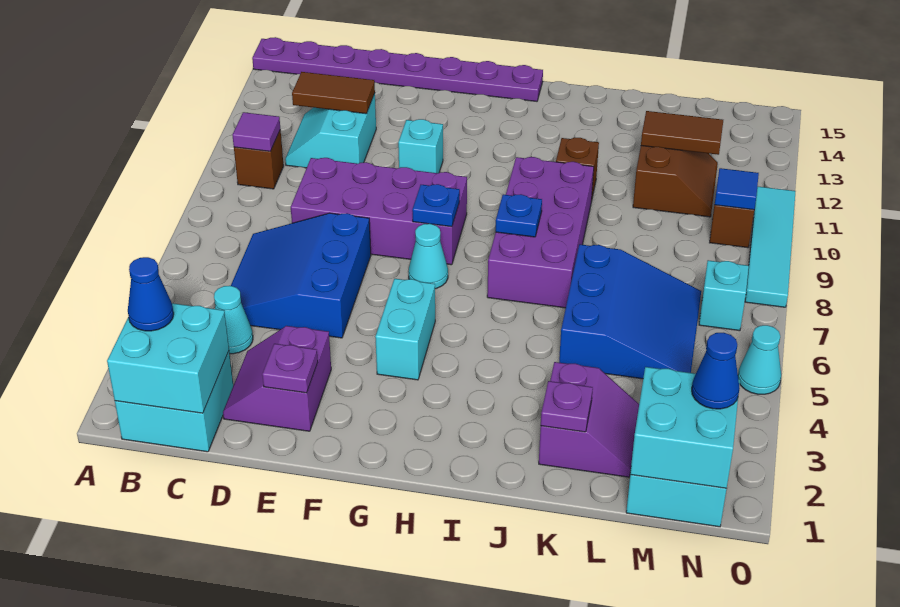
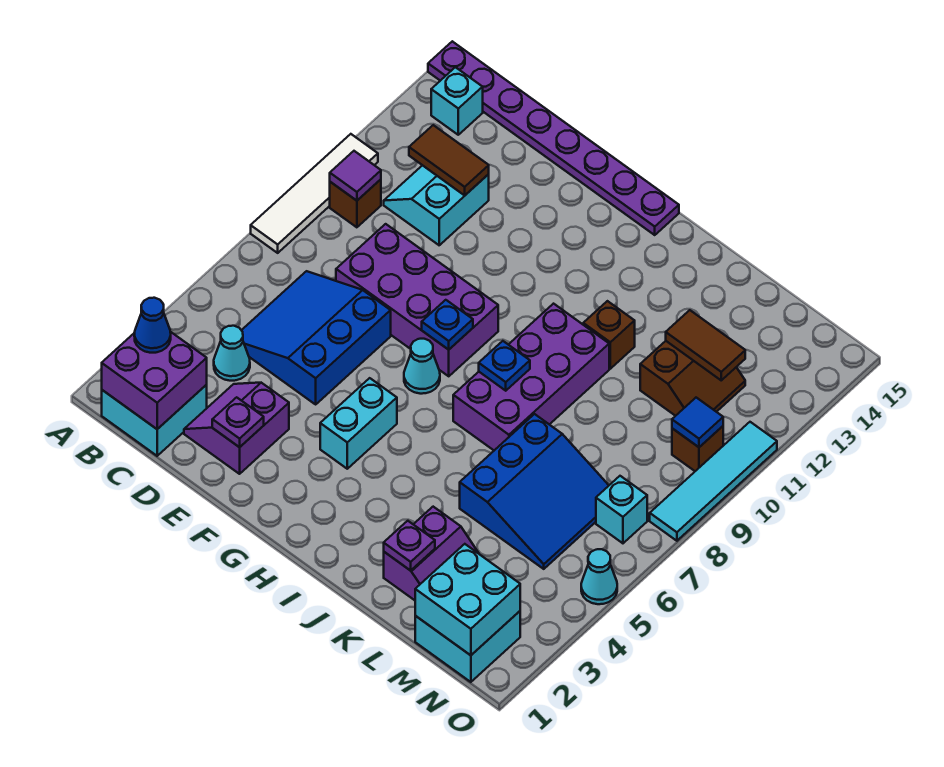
none -> white tile A8:A11 level 1
cyan brick B1:C2 level 2 -> purple brick B1:C2 level 2
cyan brick F11 level 1 -> cyan brick B14 level 1
blue cone N2 level 3 -> none

